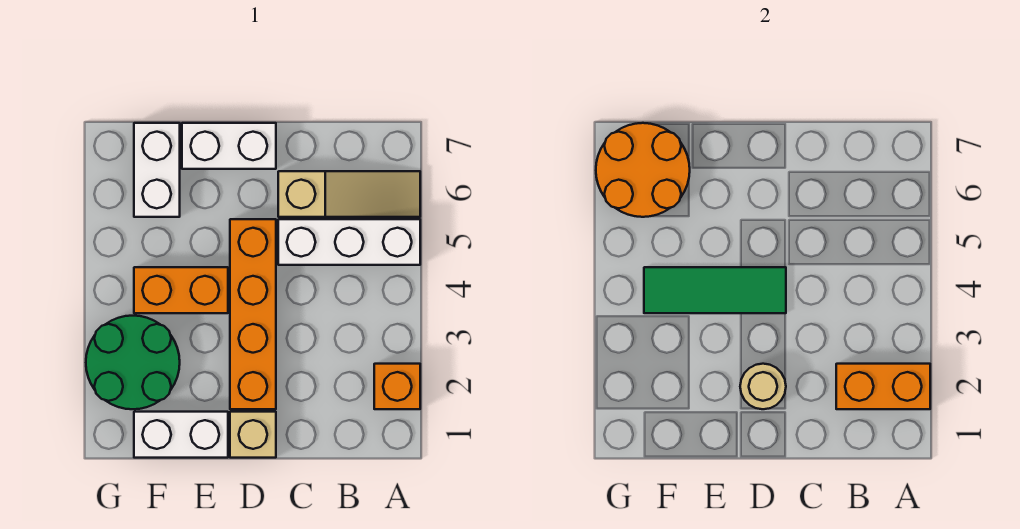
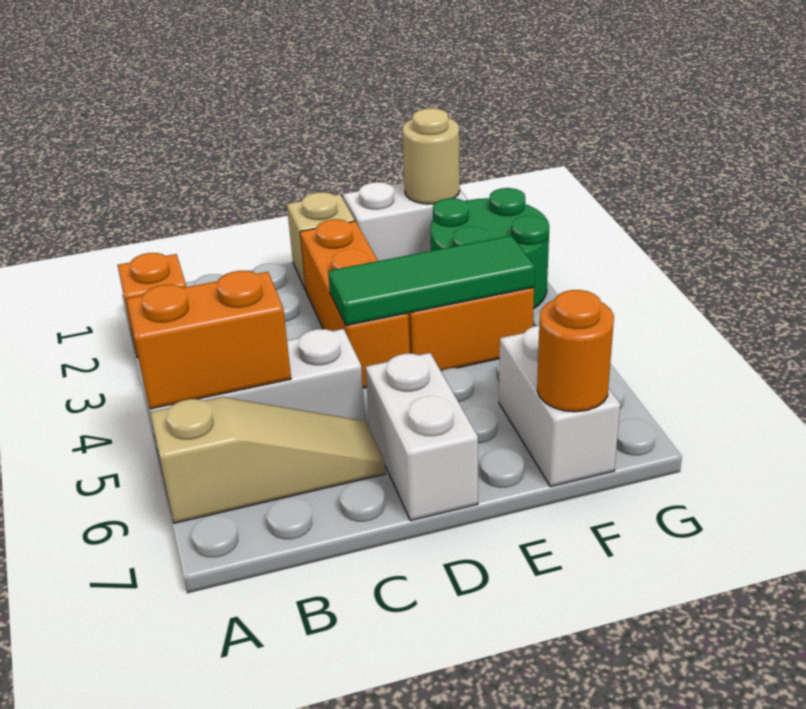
orange brick A2:B2 level 2 -> orange brick A5:B5 level 2
tan slope A6:C6 level 1 top C -> tan slope A6:C6 level 1 top A
orange brick D2:D5 level 1 -> orange brick D2:D4 level 1
tan round brick D2 level 2 -> tan round brick F1 level 2
white brick D7:E7 level 1 -> white brick D6:D7 level 1
orange round brick F6:G7 level 2 -> orange round brick F7 level 2

